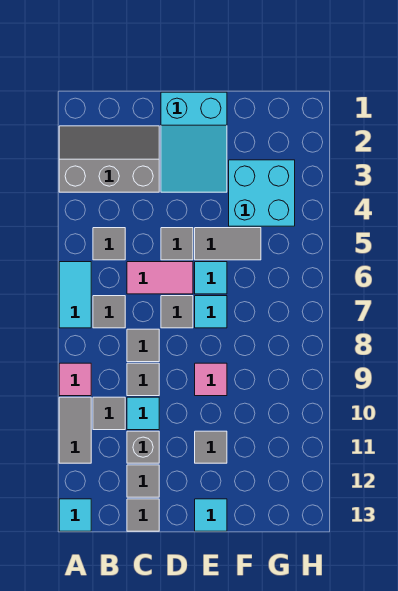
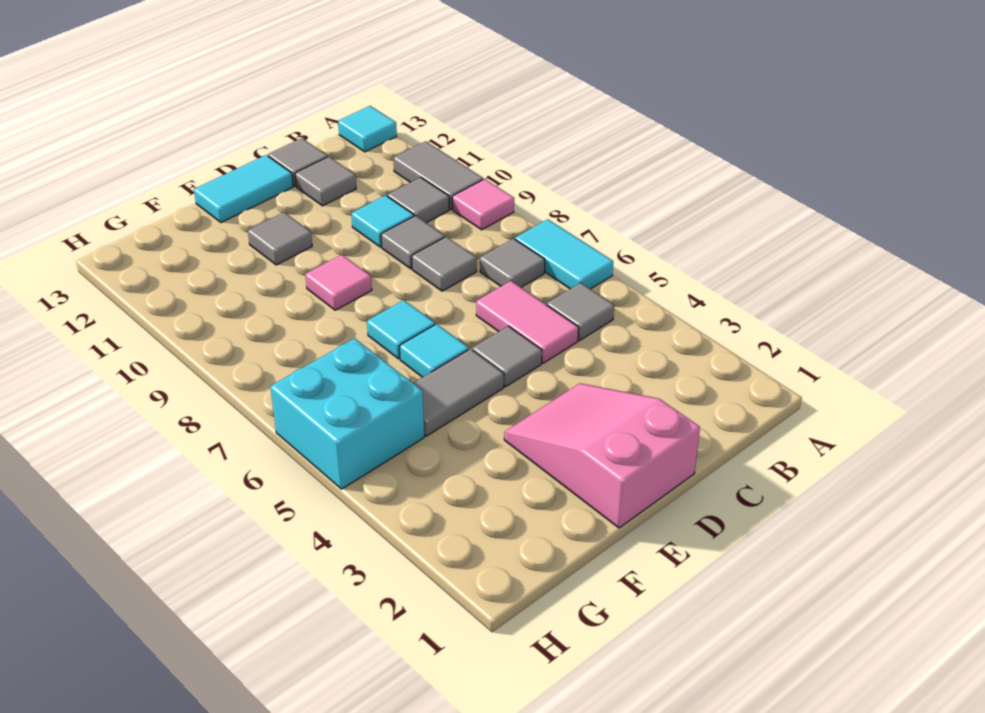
grey slope A2:C3 level 1 top 3 -> none
pink tile C6:D6 level 1 -> pink tile C5:C6 level 1
grey brick C11 level 1 -> none
cyan slope D1:E3 level 1 top 1 -> pink slope D1:E3 level 1 top 1
grey tile D7 level 1 -> none
cyan tile E13 level 1 -> cyan tile D13:E13 level 1
cyan brick F3:G4 level 1 -> cyan brick G5:H6 level 1

